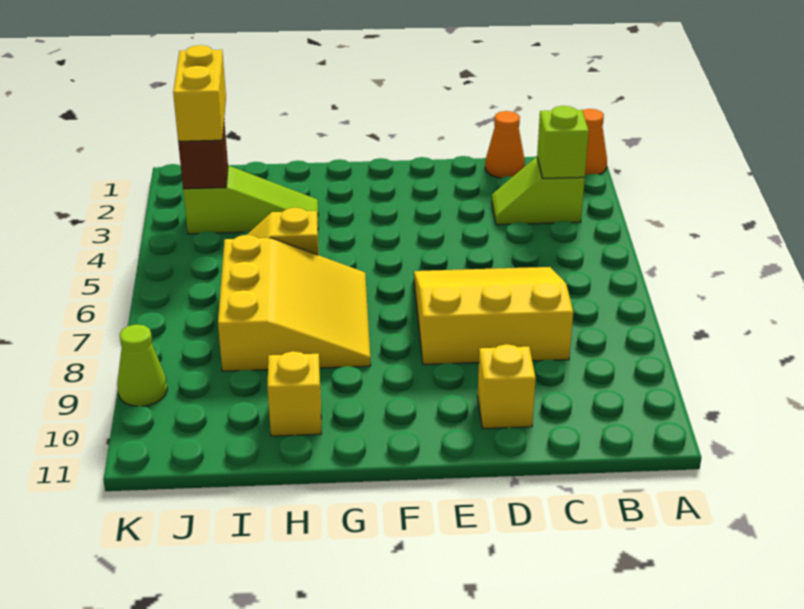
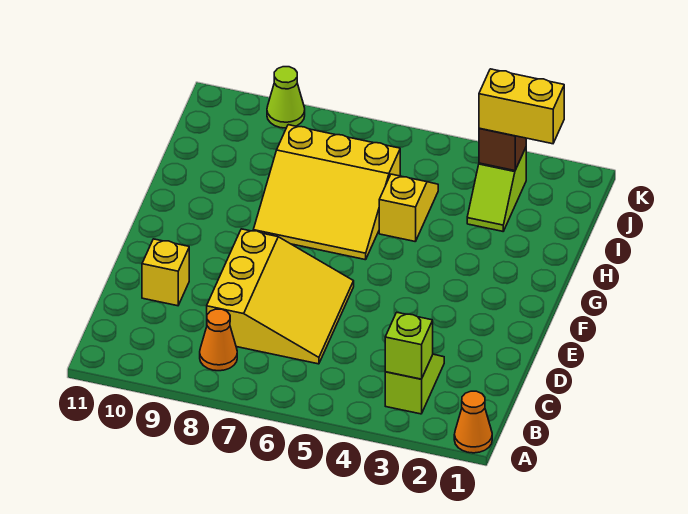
orange cone C1 level 1 -> orange cone B8 level 1
lime slope H3:J3 level 1 top J -> lime slope I3:J3 level 1 top J
yellow brick H10 level 1 -> none

